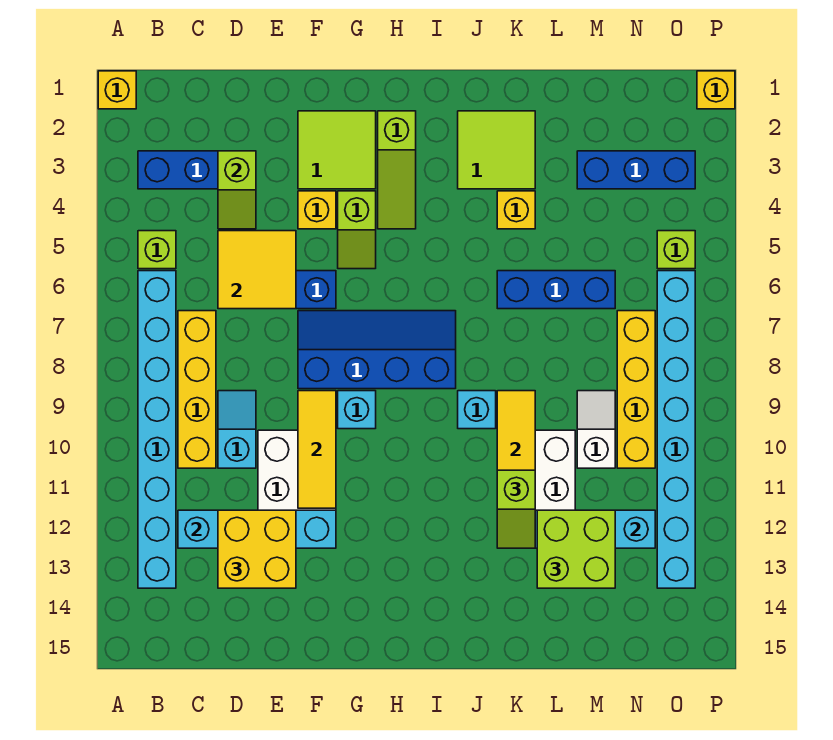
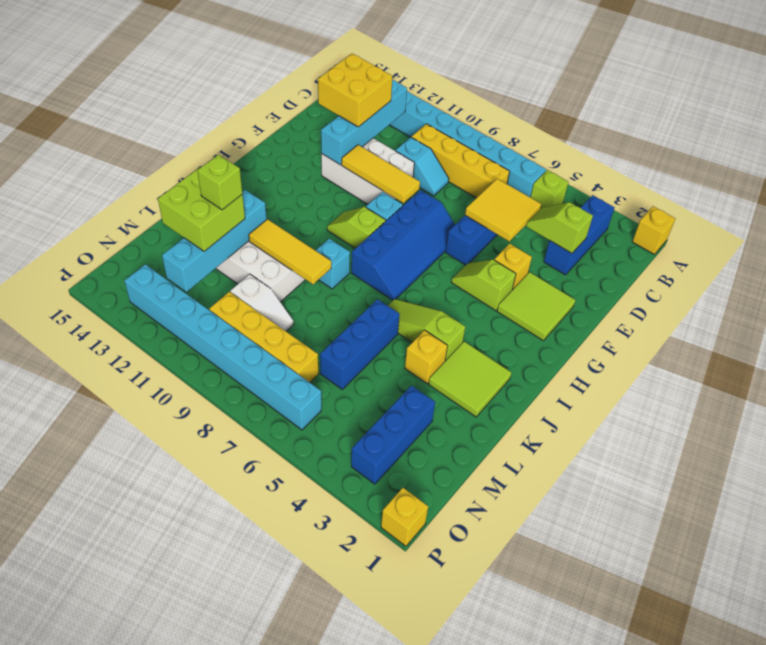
lime slope H2:H4 level 1 top 2 -> lime slope J4:J6 level 1 top 4
lime slope K11:K12 level 3 top 11 -> lime slope H9:H10 level 1 top 9
lime brick O5 level 1 -> lime brick L12 level 4

